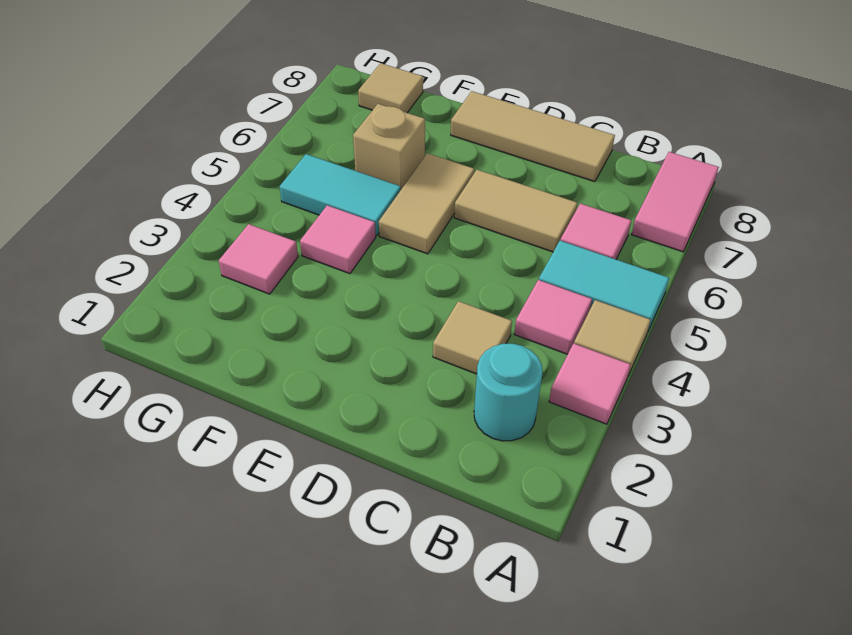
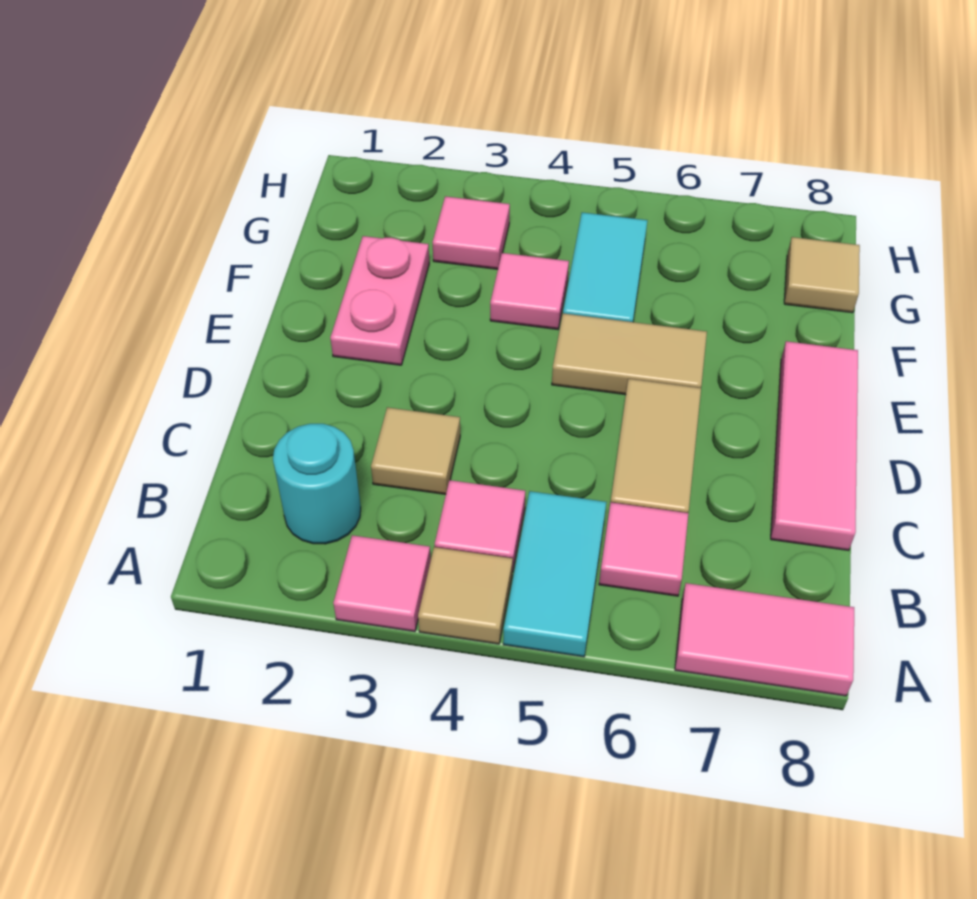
tan tile C8:E8 level 1 -> pink tile C8:E8 level 1
none -> pink plate E2:F2 level 1
tan brick F6 level 1 -> none

